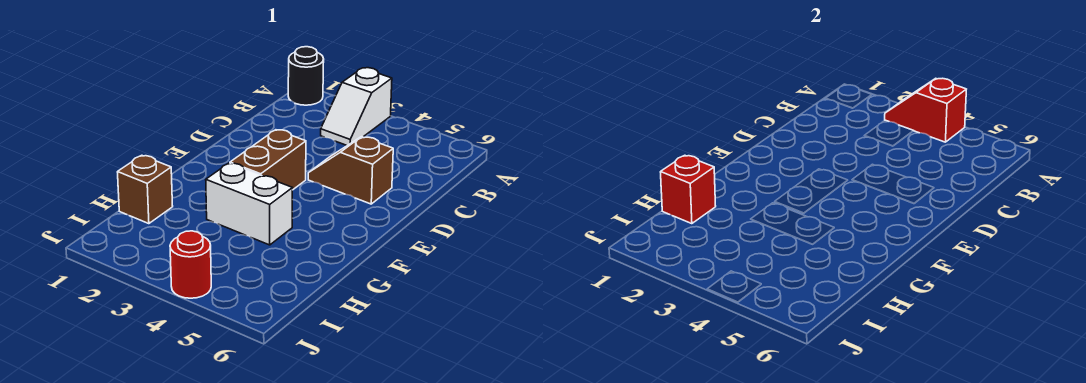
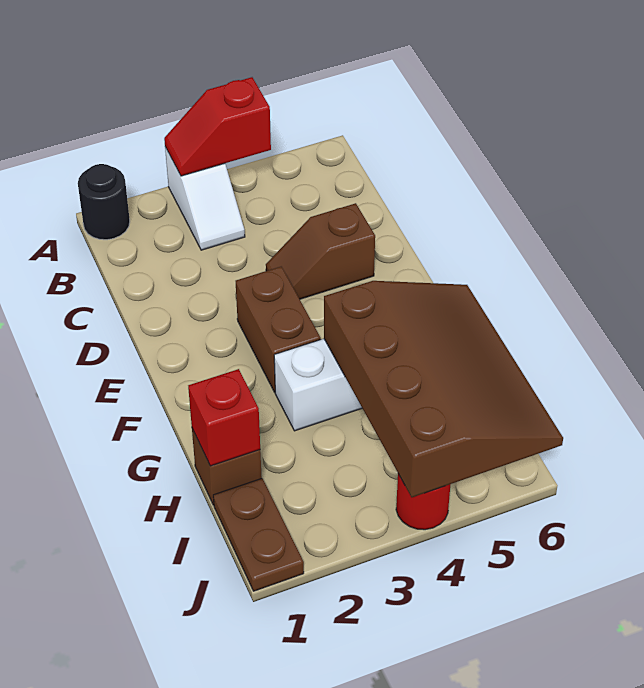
none -> brown slope G4:J6 level 2 top 4
none -> brown plate I1:J1 level 1

